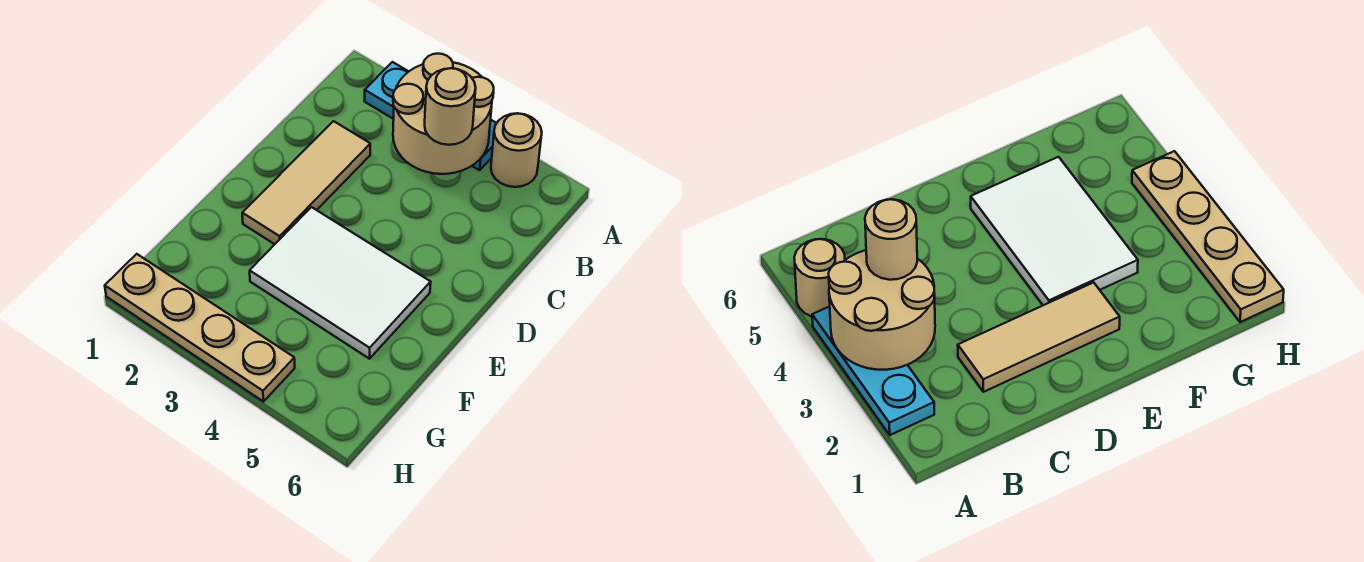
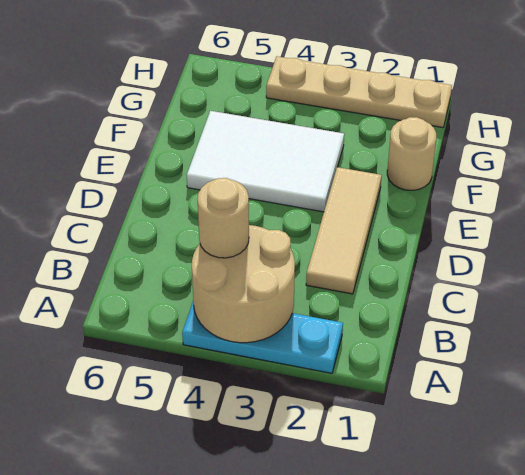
tan round brick A5 level 1 -> tan round brick F1 level 1

